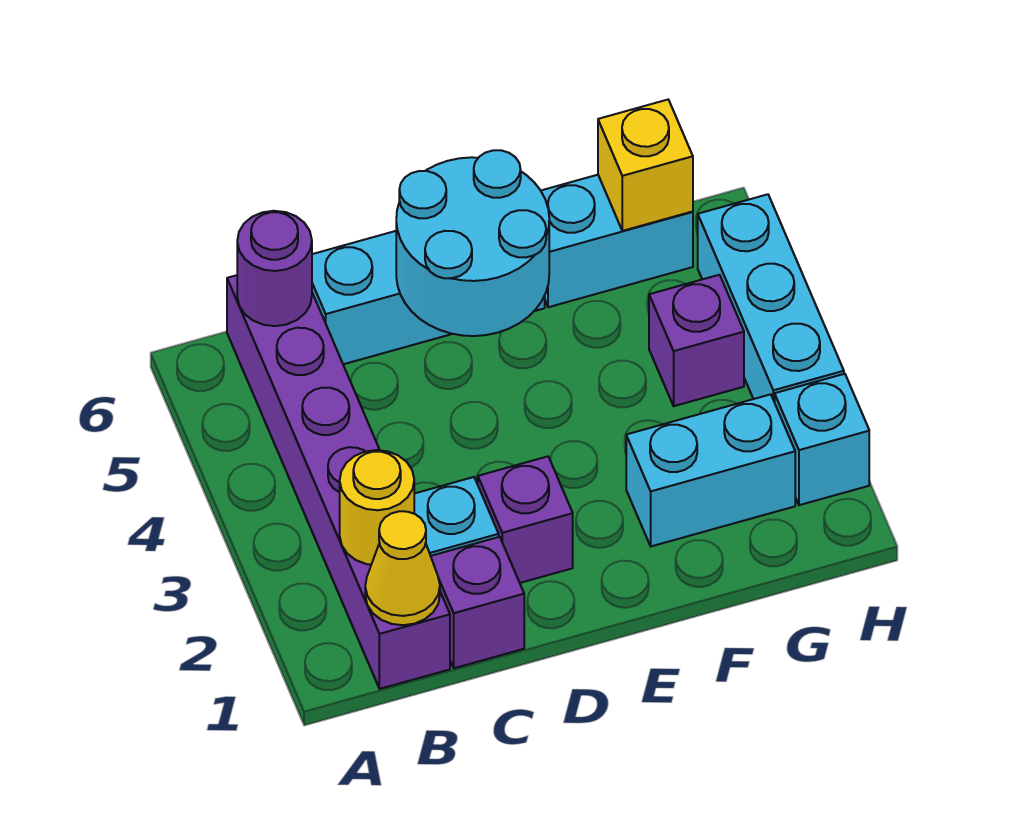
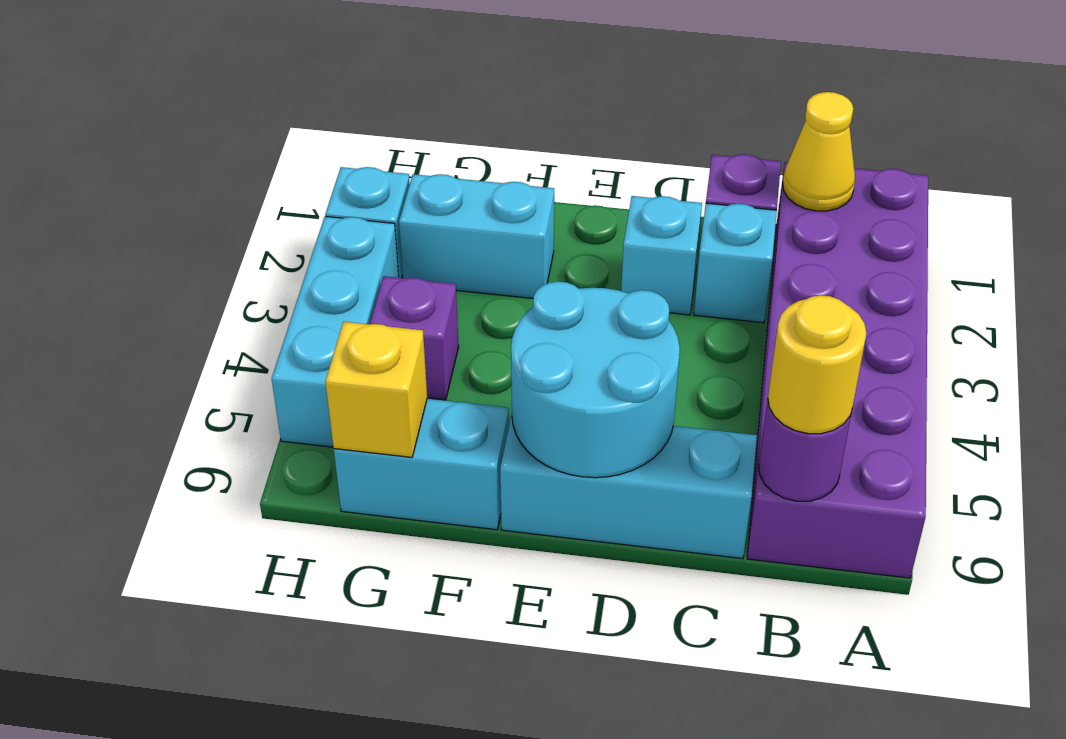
purple brick B1:B6 level 1 -> purple brick A1:B6 level 1
yellow round brick B2 level 2 -> yellow round brick B6 level 3
purple brick D2 level 1 -> cyan brick D2 level 1

